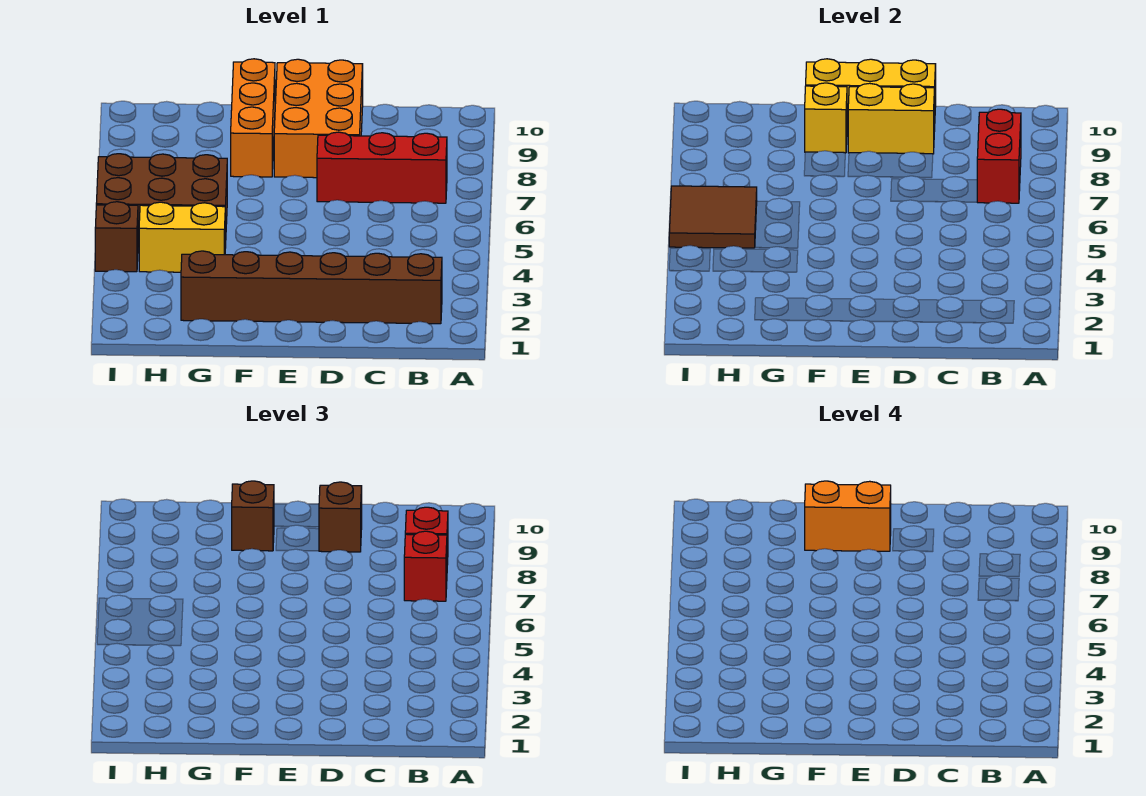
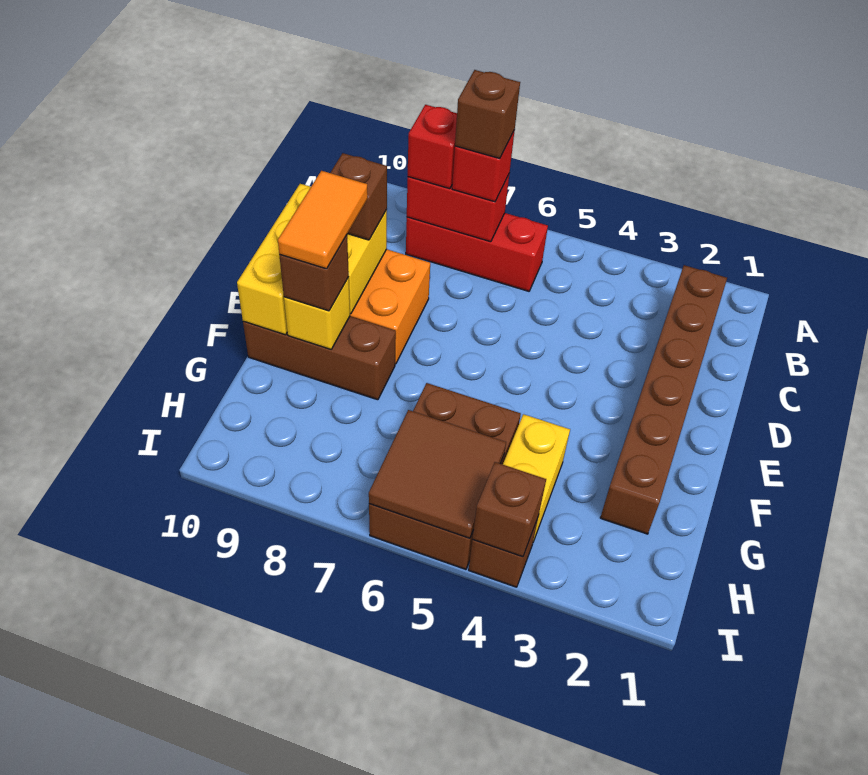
red brick B7:D7 level 1 -> red brick B6:B8 level 1
none -> brown brick B7 level 4
orange brick E9:F9 level 4 -> orange tile E9:F9 level 4
orange brick F8:F10 level 1 -> brown brick F8:F10 level 1
none -> brown brick I4 level 2

